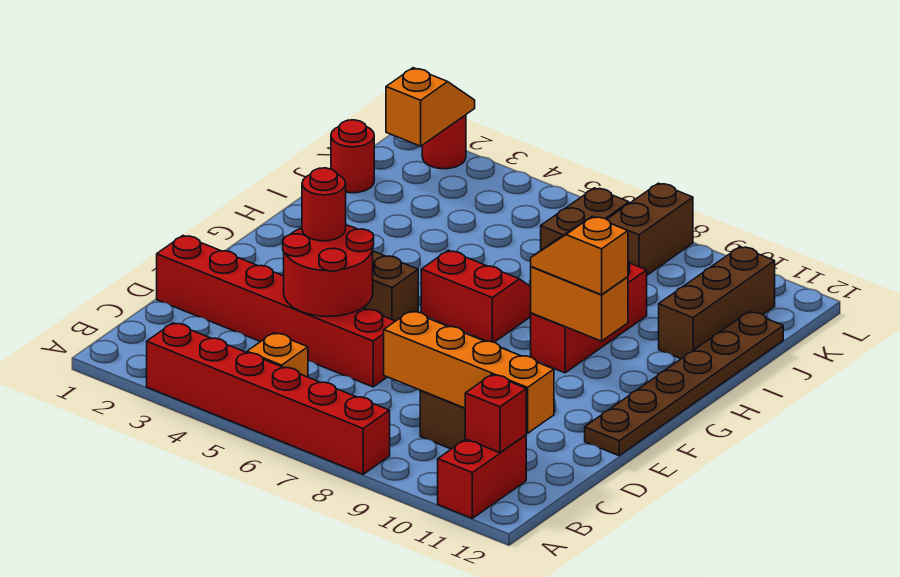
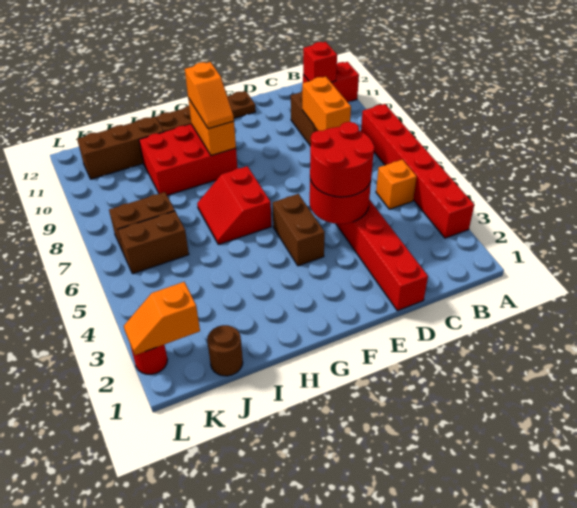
orange brick C8:C11 level 2 -> orange brick C8:C9 level 2
red round brick E4 level 3 -> red round brick D4:E5 level 3
red brick G9:I9 level 1 -> red brick G9:I10 level 1
red round brick J1 level 1 -> brown round brick J1 level 1
brown brick K8:L8 level 1 -> brown brick J6:K6 level 1

